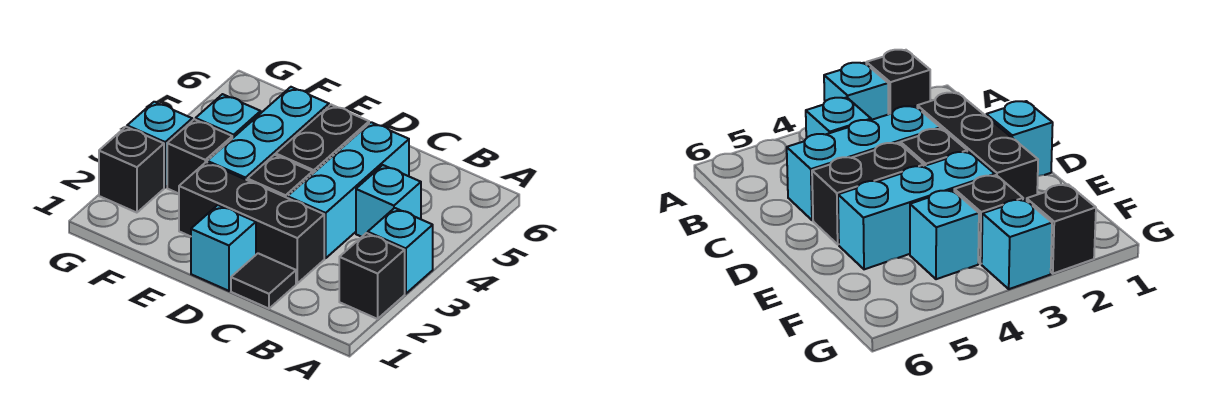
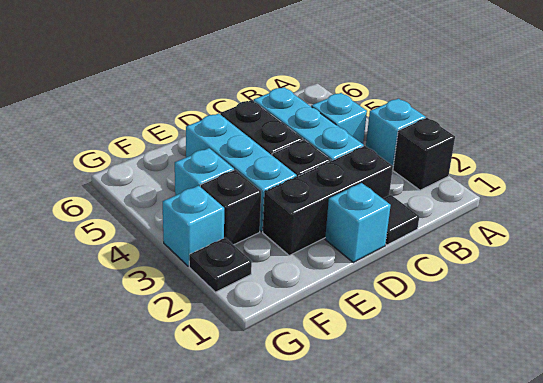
black brick G2 level 1 -> black plate G2 level 1

